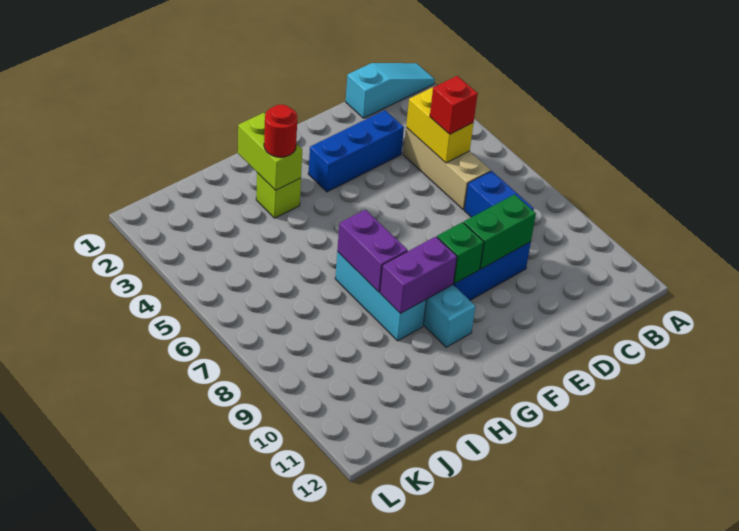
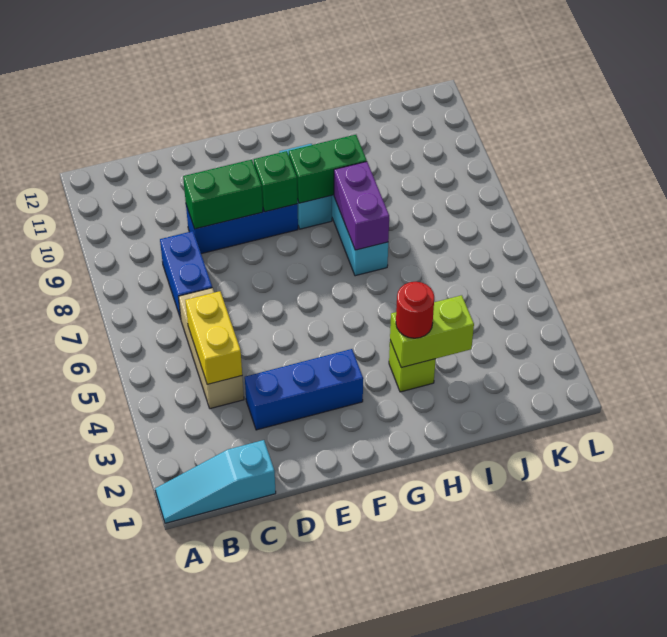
red brick C5 level 3 -> none
purple brick G9:H9 level 2 -> green brick G9:H9 level 2
lime brick H2:H3 level 2 -> lime brick H3:I3 level 2

